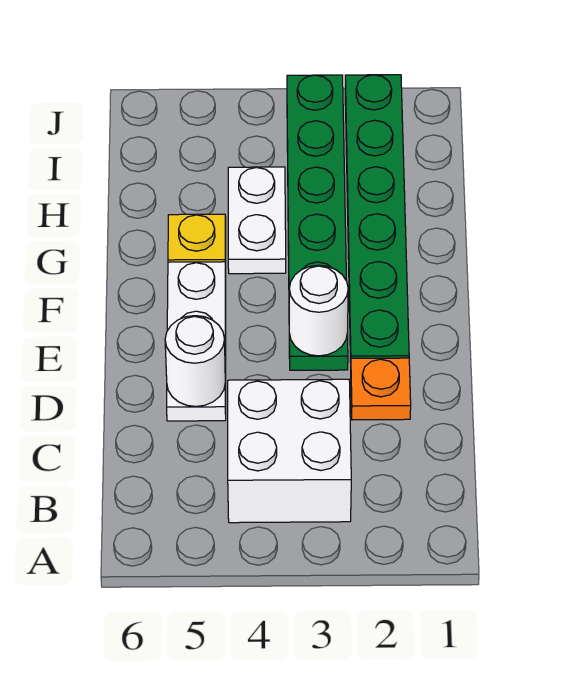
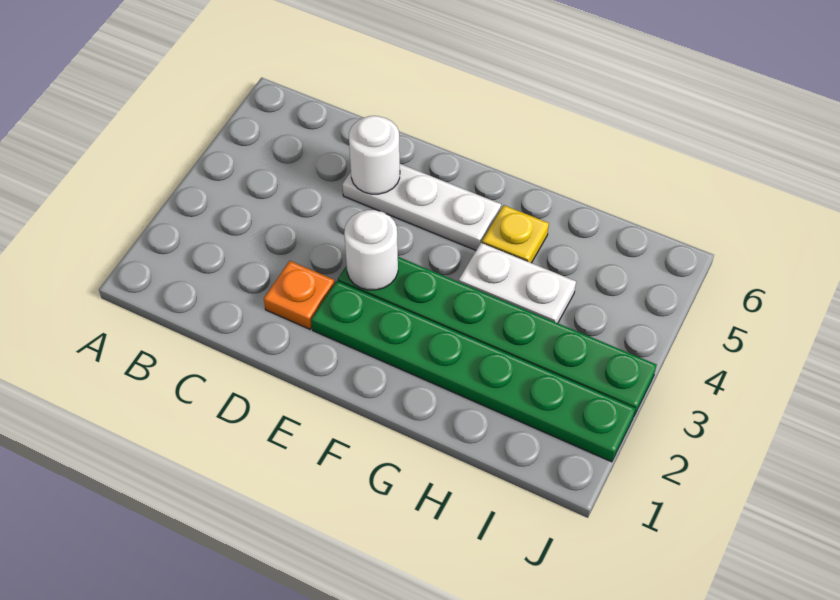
white brick B3:C4 level 1 -> none

